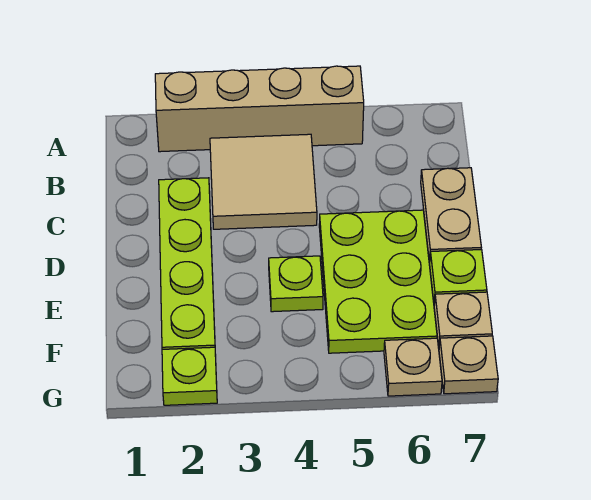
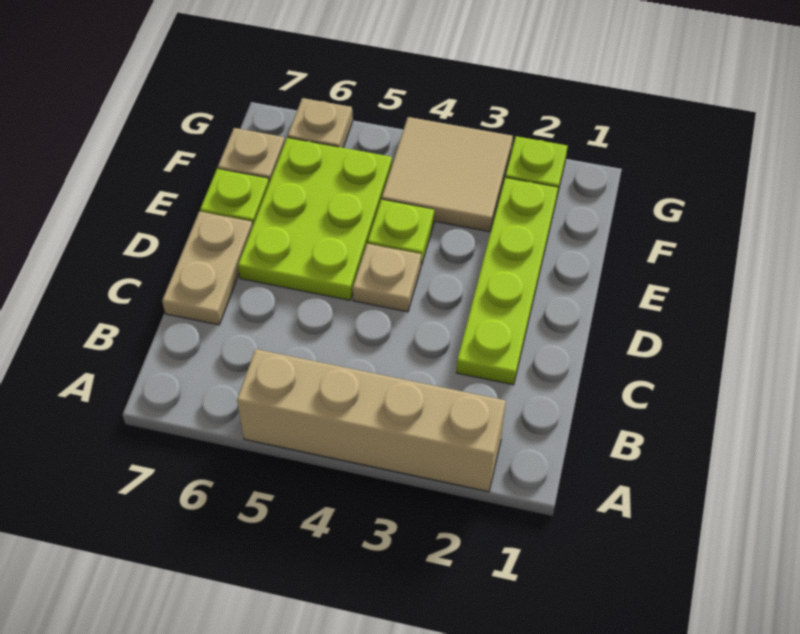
tan tile B3:C4 level 1 -> tan tile F3:G4 level 1
tan plate G7 level 1 -> tan plate D4 level 1

